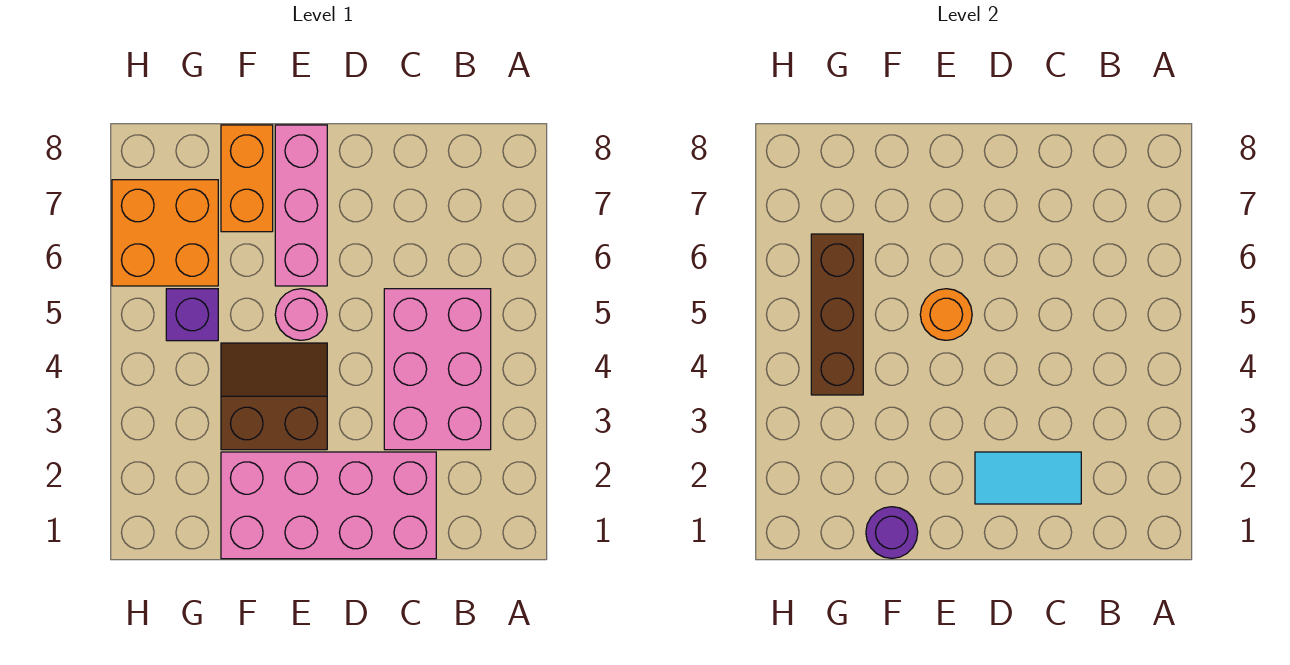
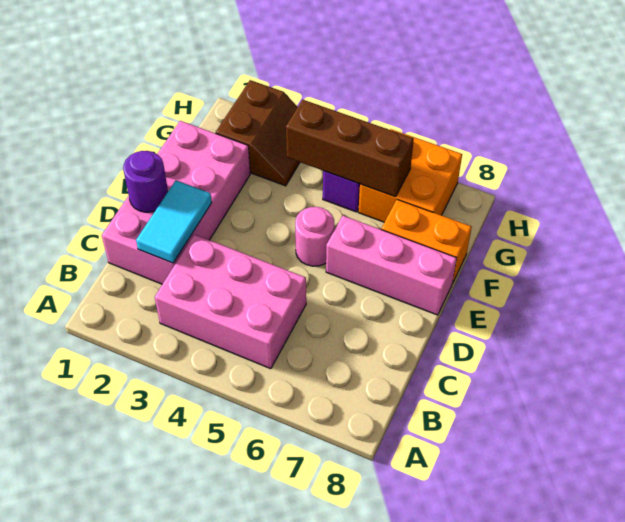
brown slope E3:F4 level 1 top 3 -> brown slope G2:H3 level 1 top 2
orange round brick E5 level 2 -> none
purple round brick F1 level 2 -> purple round brick D1 level 2

